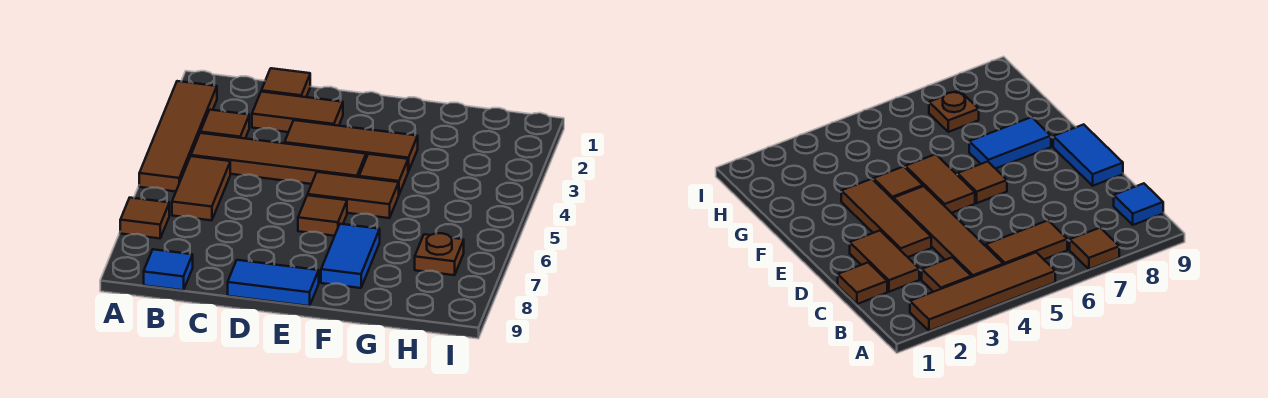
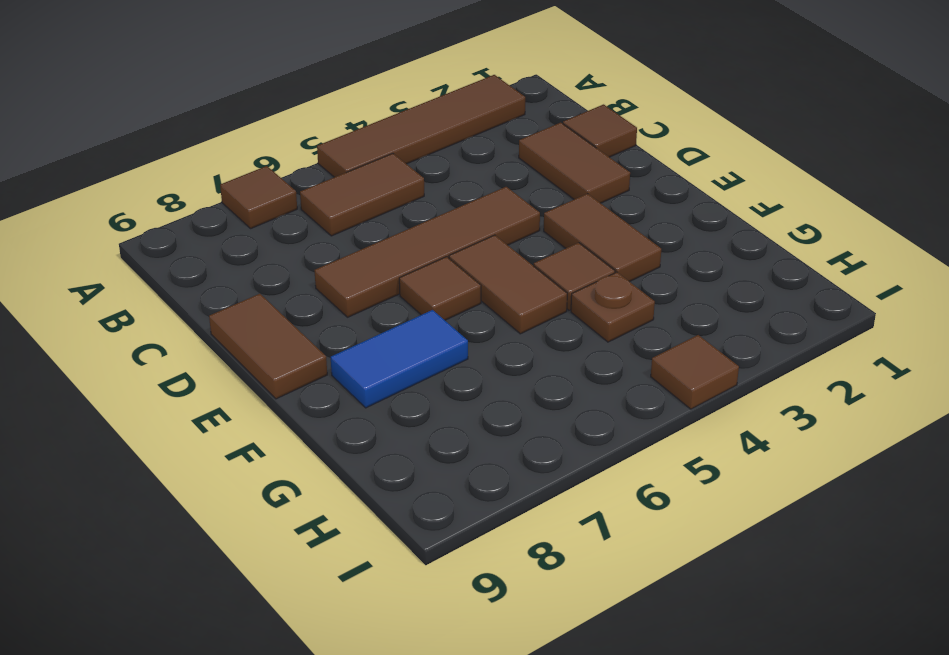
brown tile B3 level 1 -> brown tile I4 level 1
brown tile B4:E4 level 1 -> brown tile D4:D7 level 1
blue tile B9 level 1 -> none
brown tile D3:F3 level 1 -> brown tile E3:F3 level 1
blue tile D9:E9 level 1 -> brown tile D9:E9 level 1
brown plate H7 level 1 -> brown plate G4 level 1

